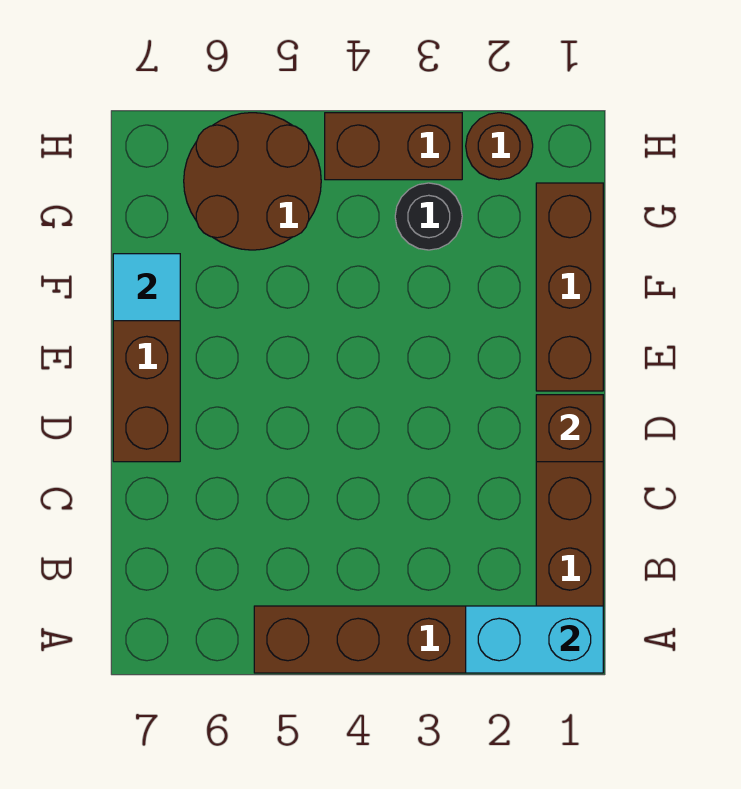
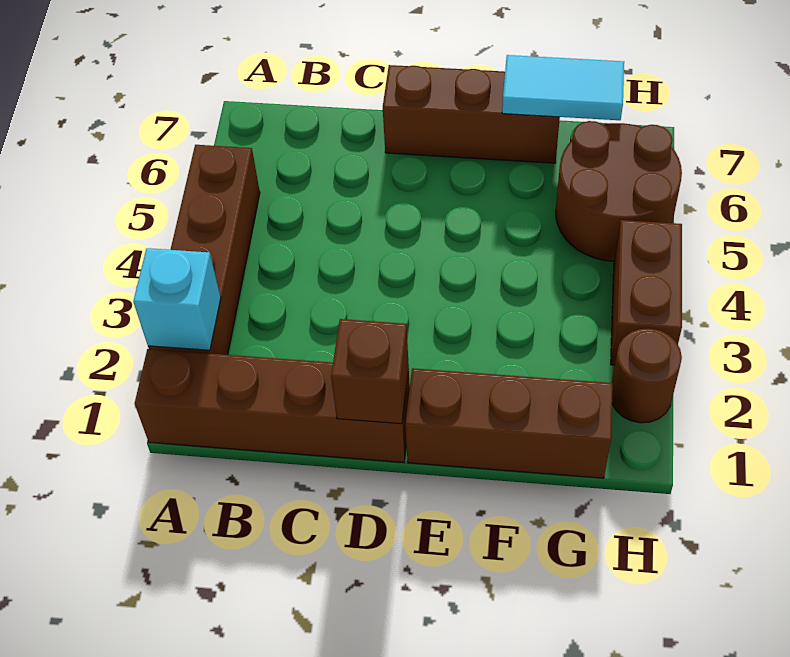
cyan brick A1:A2 level 2 -> cyan brick A2 level 2
cyan tile F7 level 2 -> cyan tile F7:G7 level 2
black round brick G3 level 1 -> none

